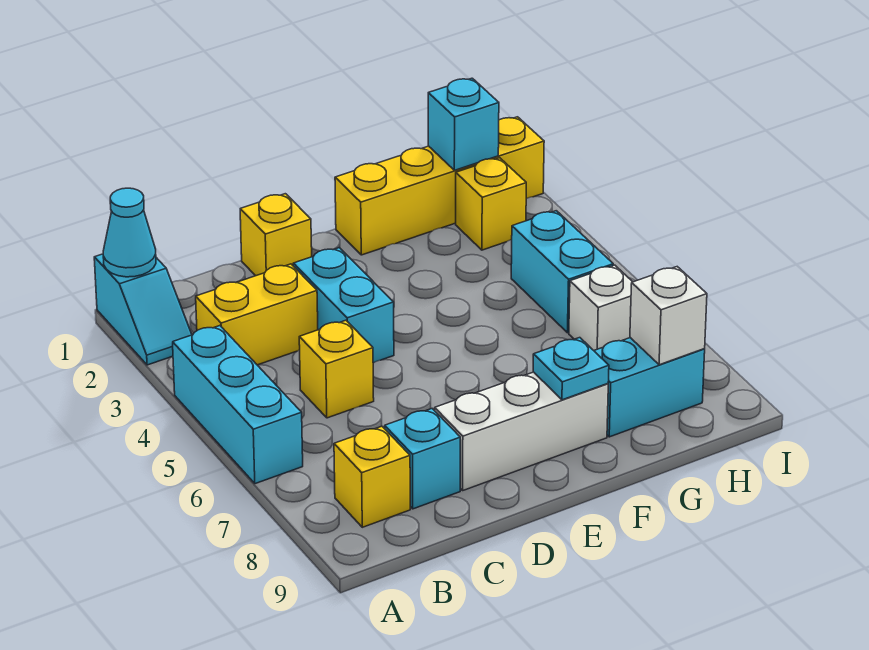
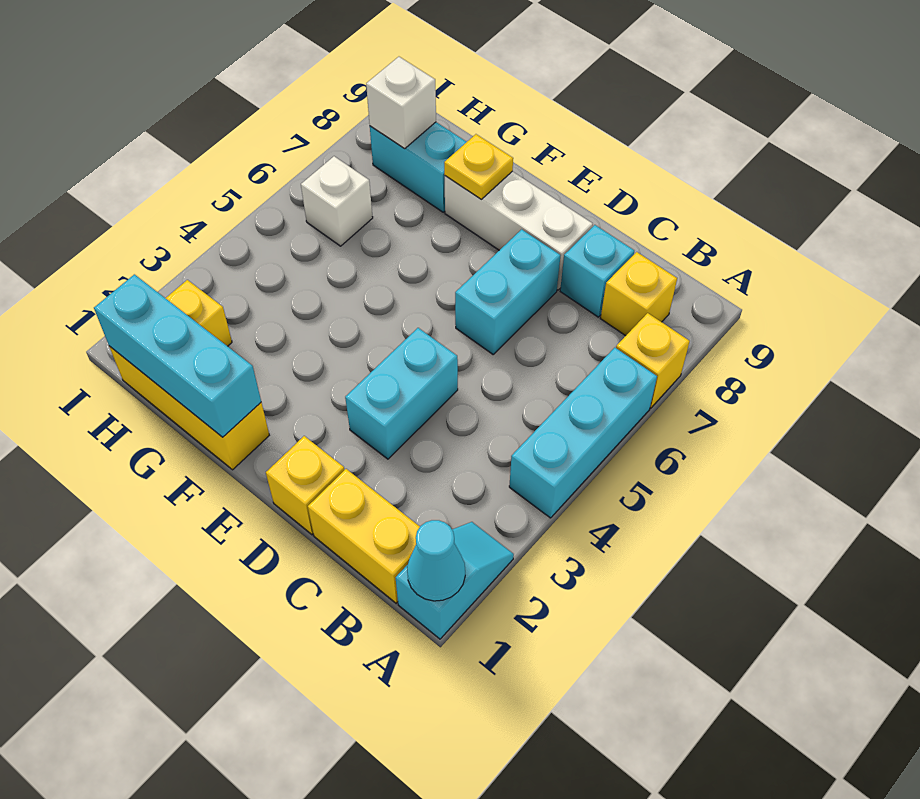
yellow brick B3:C3 level 1 -> yellow brick B1:C1 level 1
yellow brick C5 level 1 -> yellow brick A7 level 1
yellow brick F1:I1 level 1 -> yellow brick F1:H1 level 1
cyan plate F8 level 2 -> yellow plate F8 level 2
cyan brick H1 level 2 -> cyan brick F1:H1 level 2
cyan brick H4:H5 level 1 -> cyan brick D6:D7 level 1

